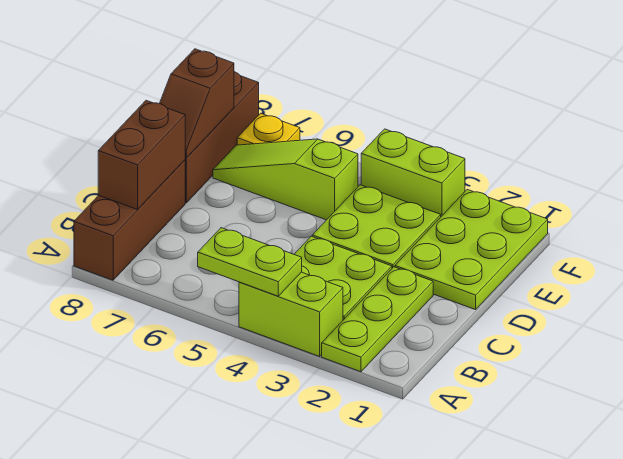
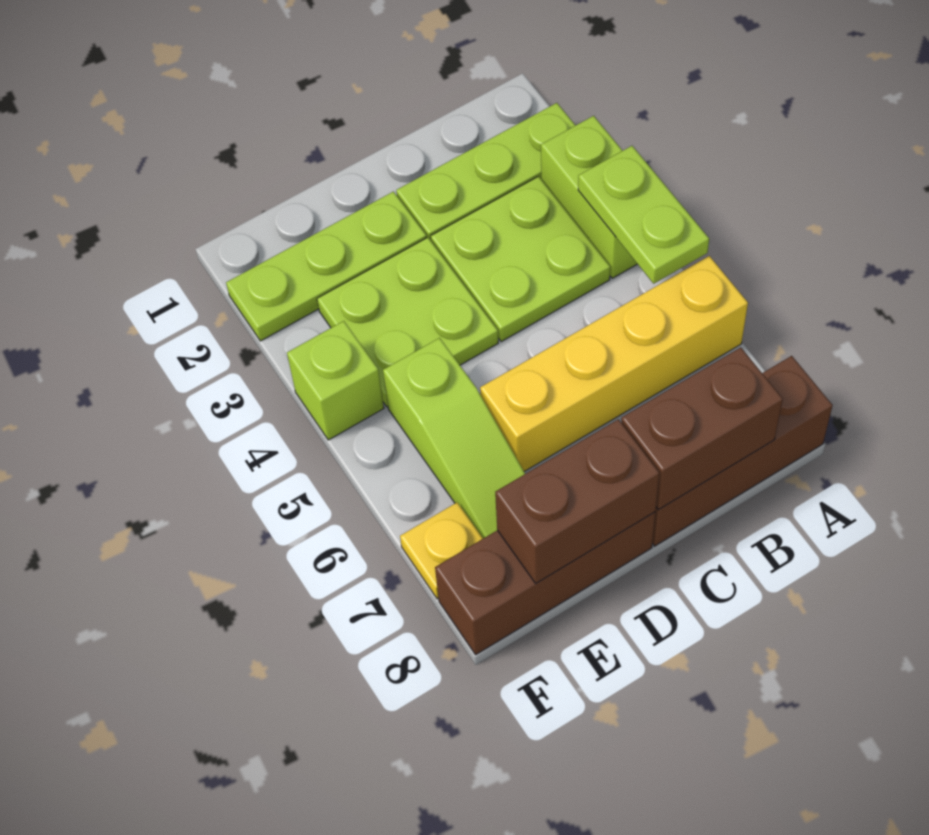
none -> yellow brick A6:D6 level 1
lime plate D1:F2 level 1 -> lime plate D2:F2 level 1
brown slope D8:E8 level 2 top E -> brown brick D8:E8 level 2
lime brick F3:F4 level 1 -> lime brick F4 level 1

